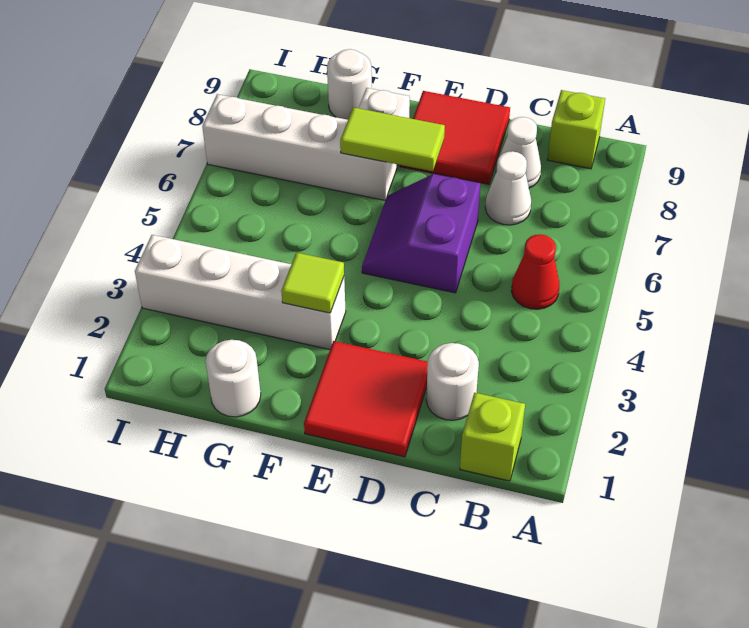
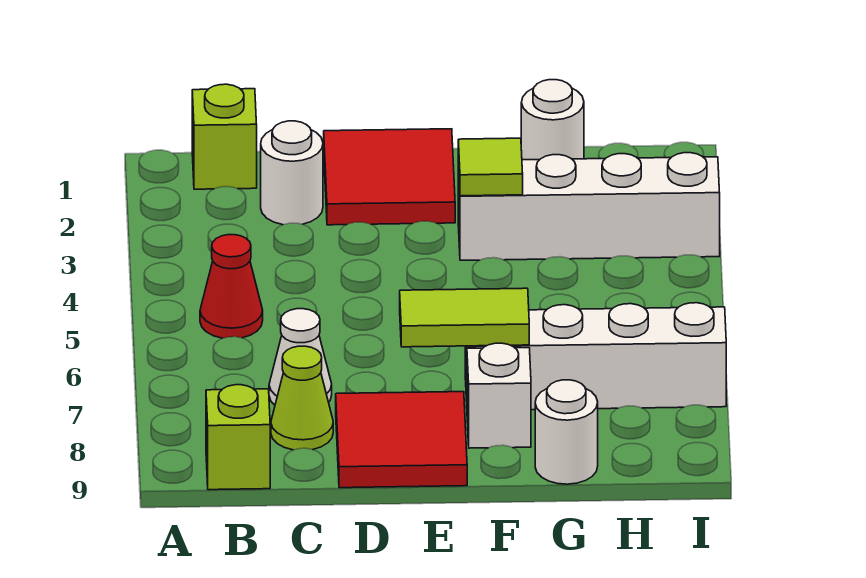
white cone C8 level 1 -> lime cone C8 level 1
purple slope D5:E6 level 1 top D -> none

